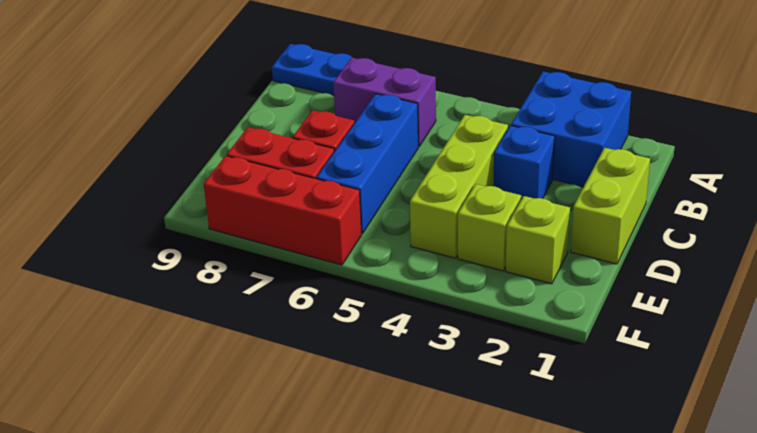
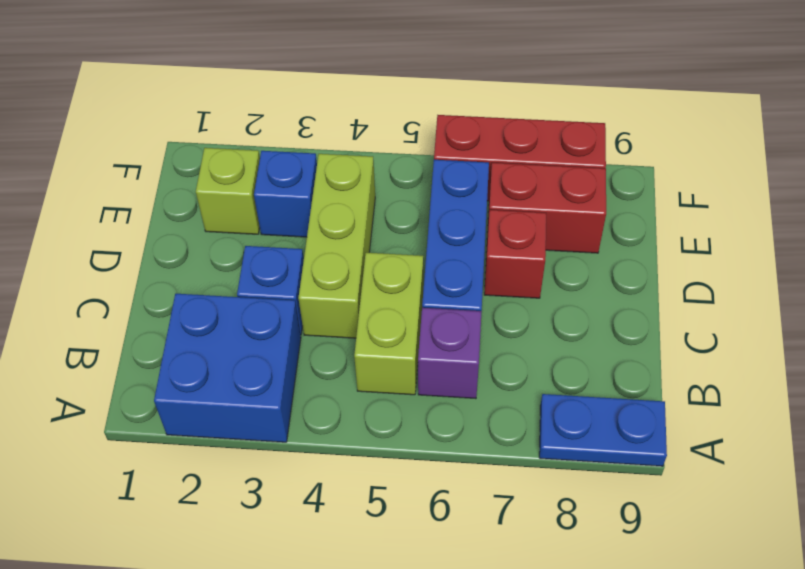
purple brick B6:B7 level 1 -> purple brick B6 level 1
lime brick C1:D1 level 1 -> lime brick B5:C5 level 1
lime brick E3 level 1 -> blue brick E3 level 1

